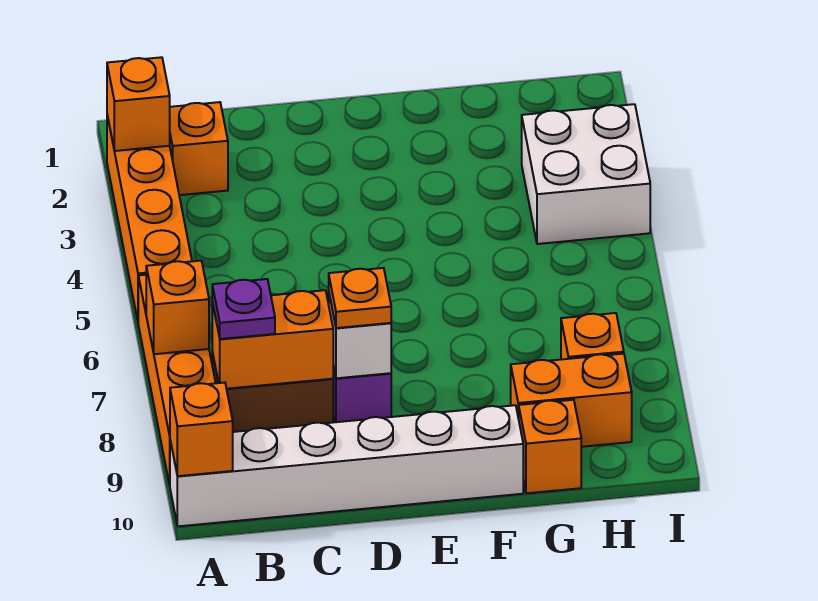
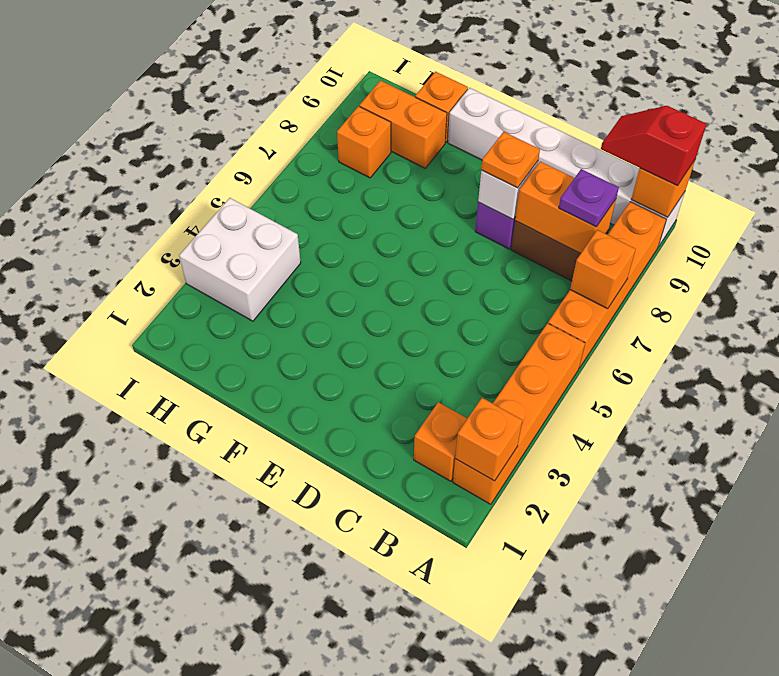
none -> red slope A10:B10 level 3 top A

